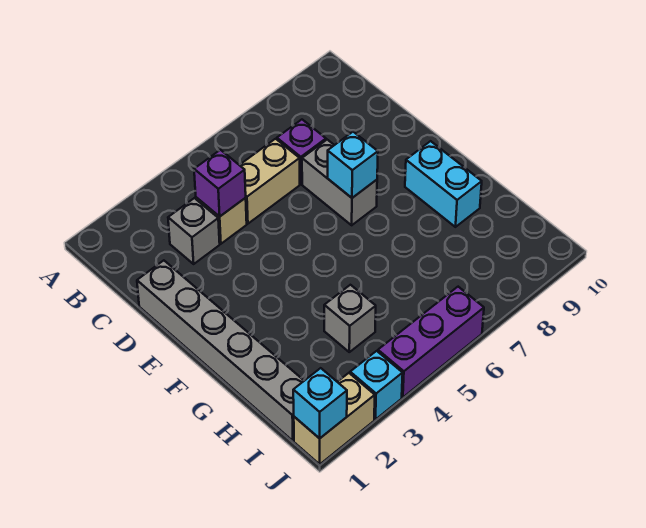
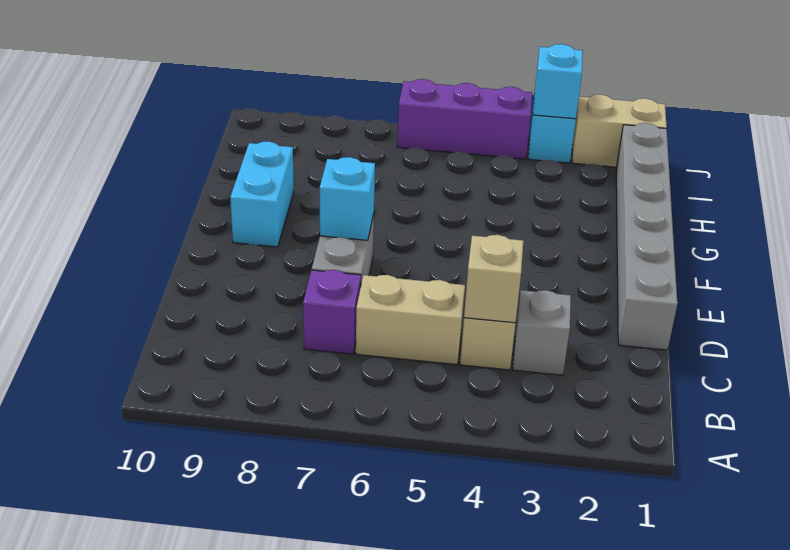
purple brick C4 level 2 -> tan brick C4 level 2
grey brick H4 level 1 -> none
cyan brick J1 level 2 -> cyan brick J3 level 2

